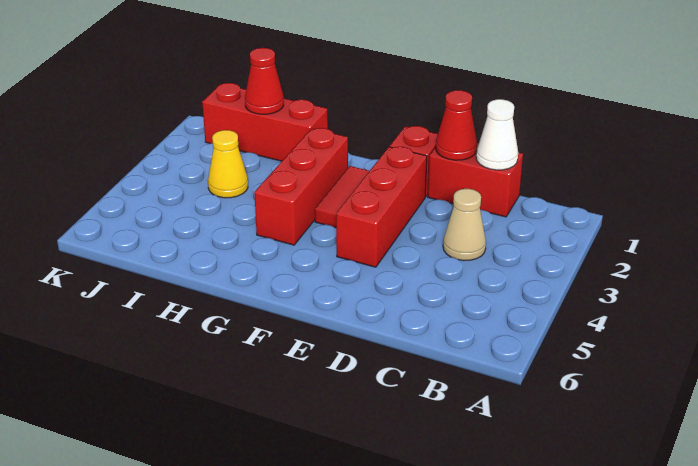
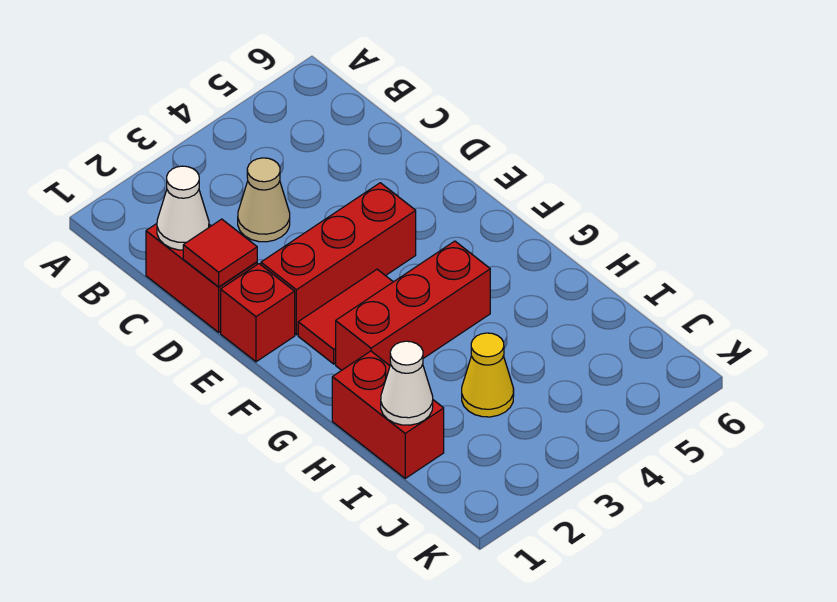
red cone D1 level 2 -> red tile D1 level 2
red brick H1:J1 level 1 -> red brick H1:I1 level 1
red cone I1 level 2 -> white cone I1 level 2

